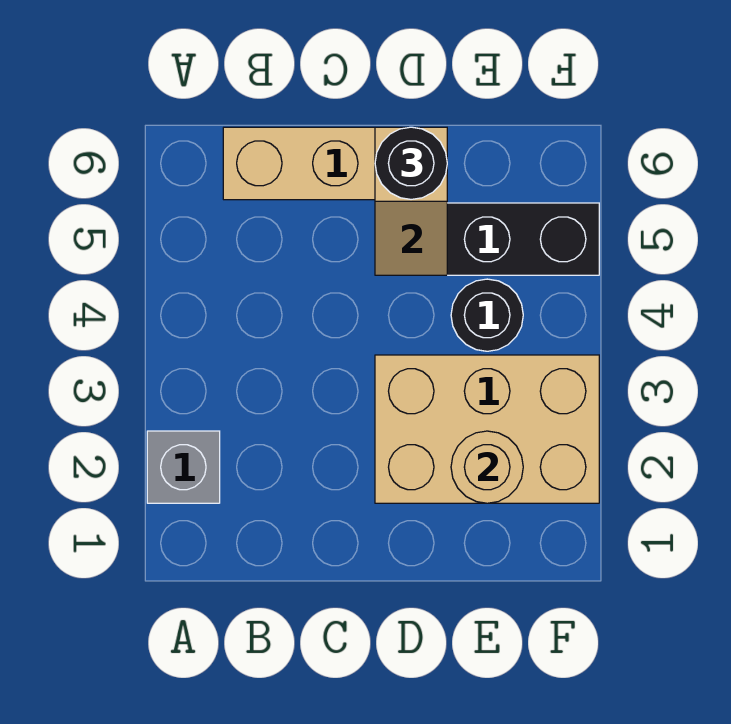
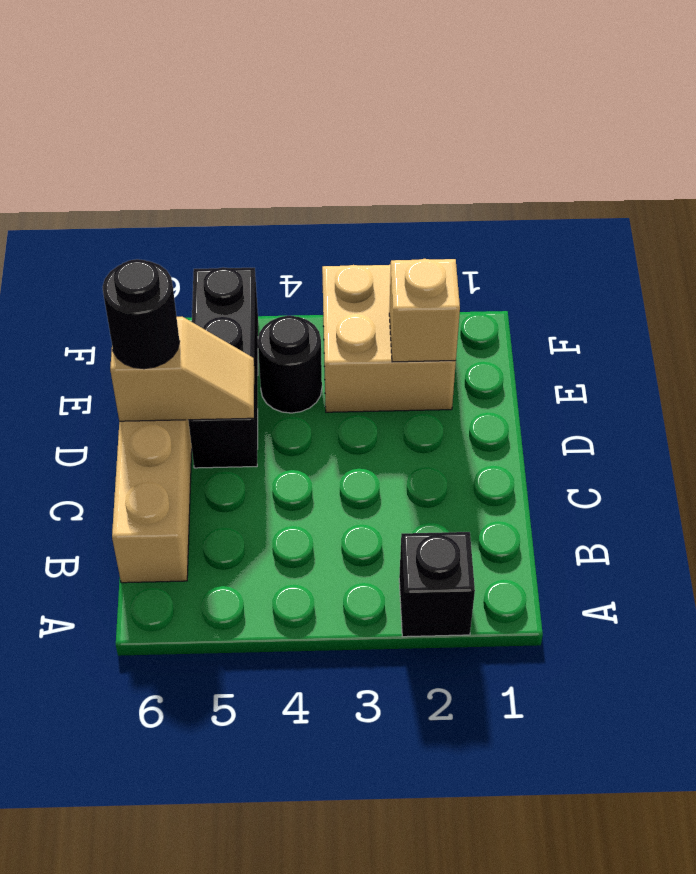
grey brick A2 level 1 -> black brick A2 level 1
tan brick D2:F3 level 1 -> tan brick E2:F3 level 1
tan round brick E2 level 2 -> tan brick E2 level 2

